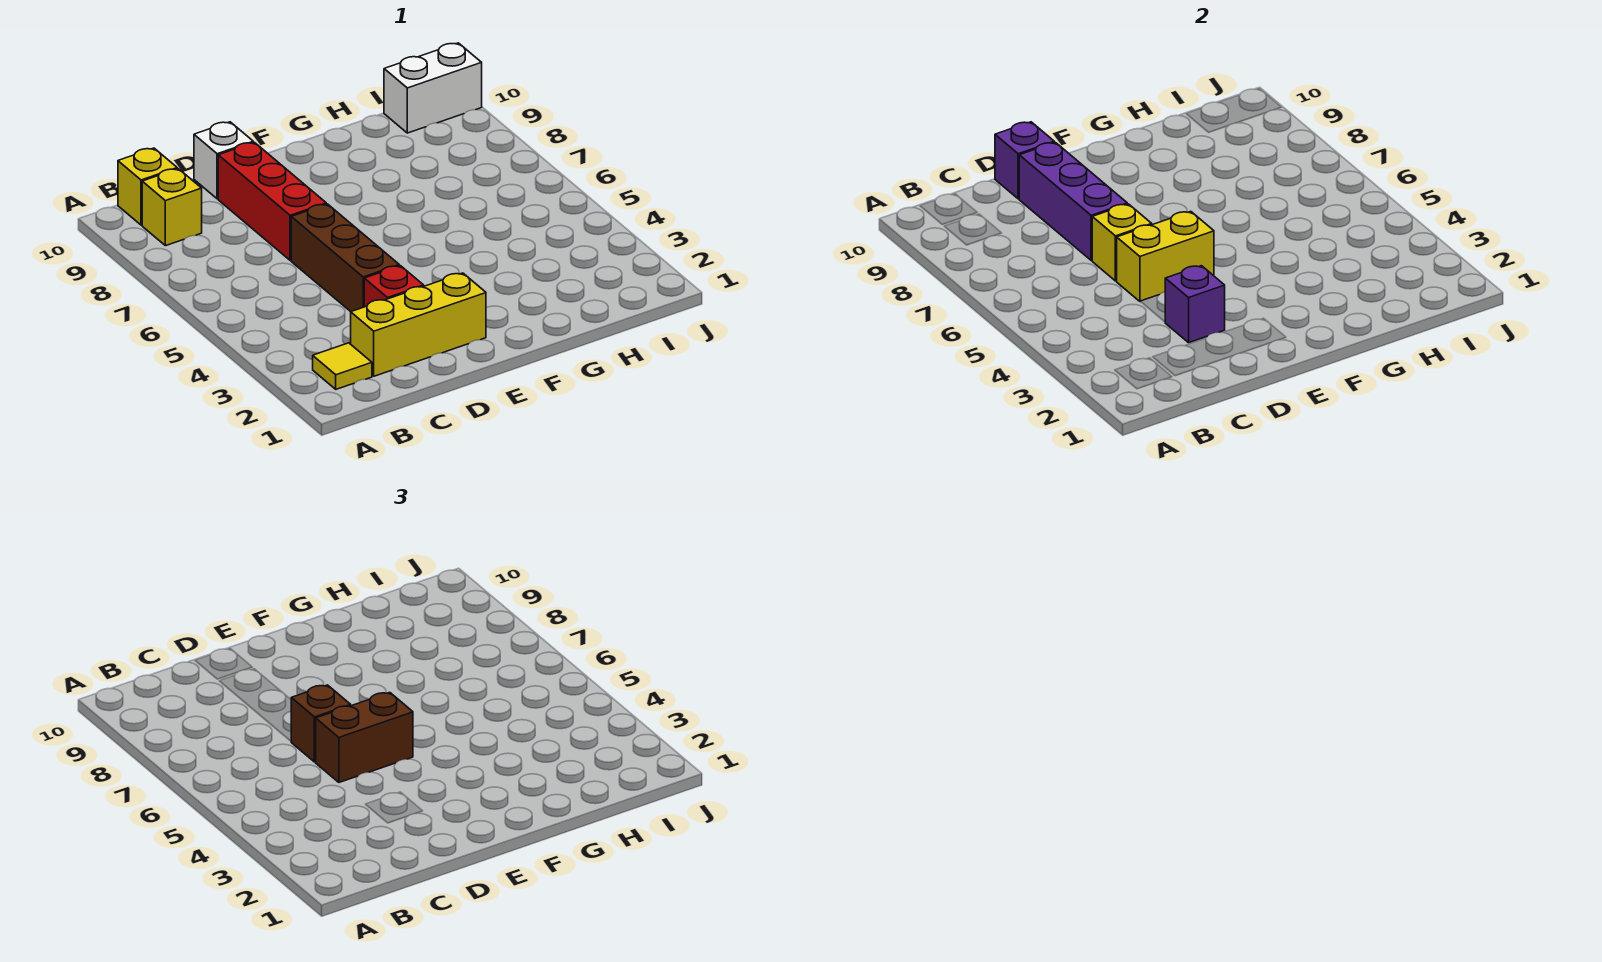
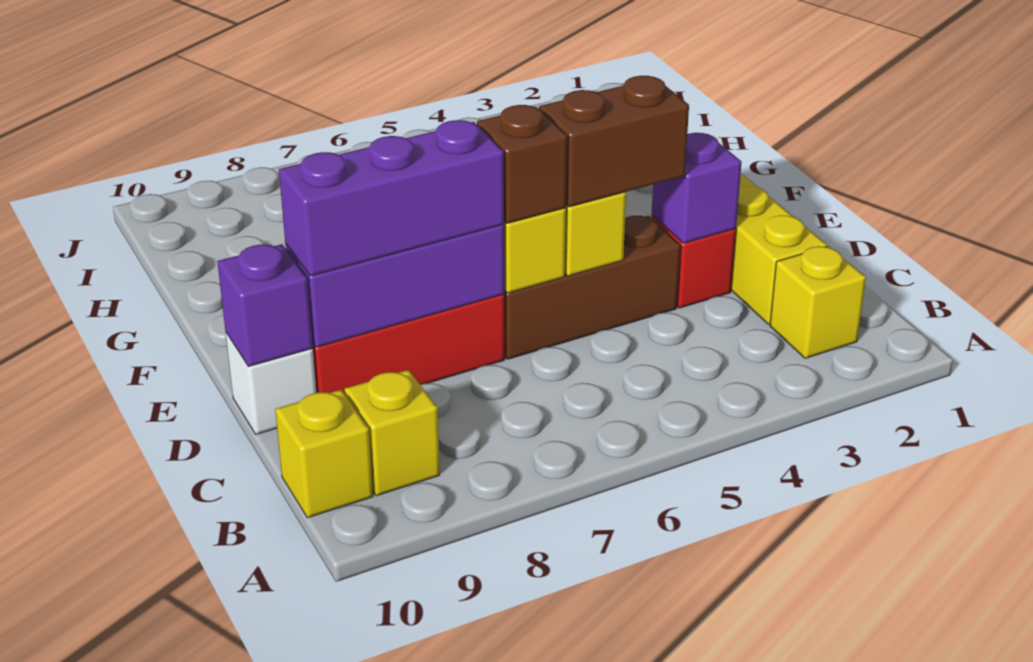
yellow tile B2 level 1 -> yellow brick B2 level 1
brown brick D5:E5 level 3 -> brown brick D4:D5 level 3
none -> purple brick D7:D9 level 3
white brick I10:J10 level 1 -> none

